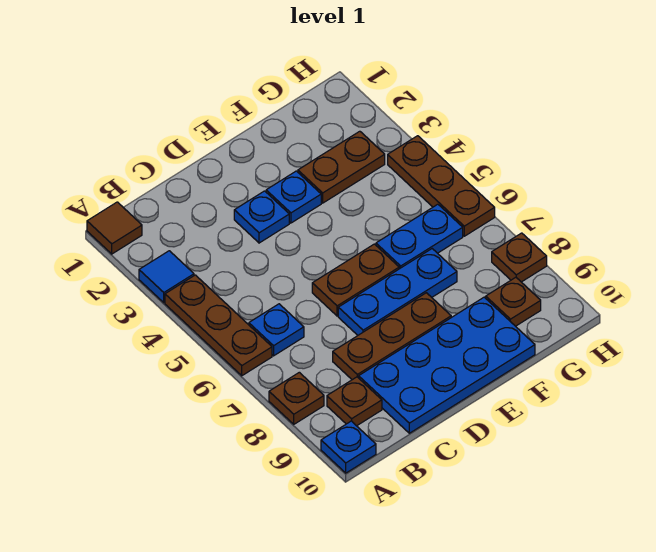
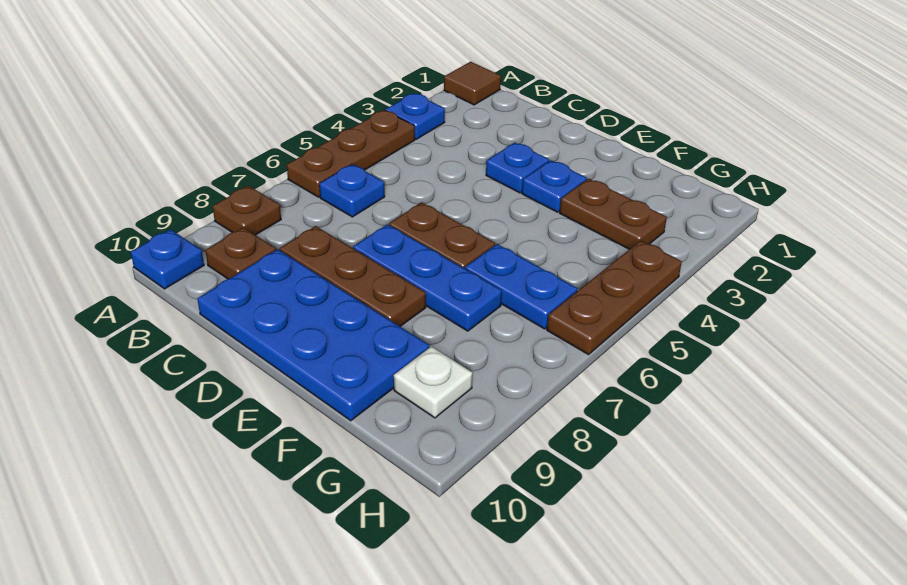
blue tile A3 level 1 -> blue plate A3 level 1
brown plate G9 level 1 -> white plate G9 level 1
brown plate H8 level 1 -> none

